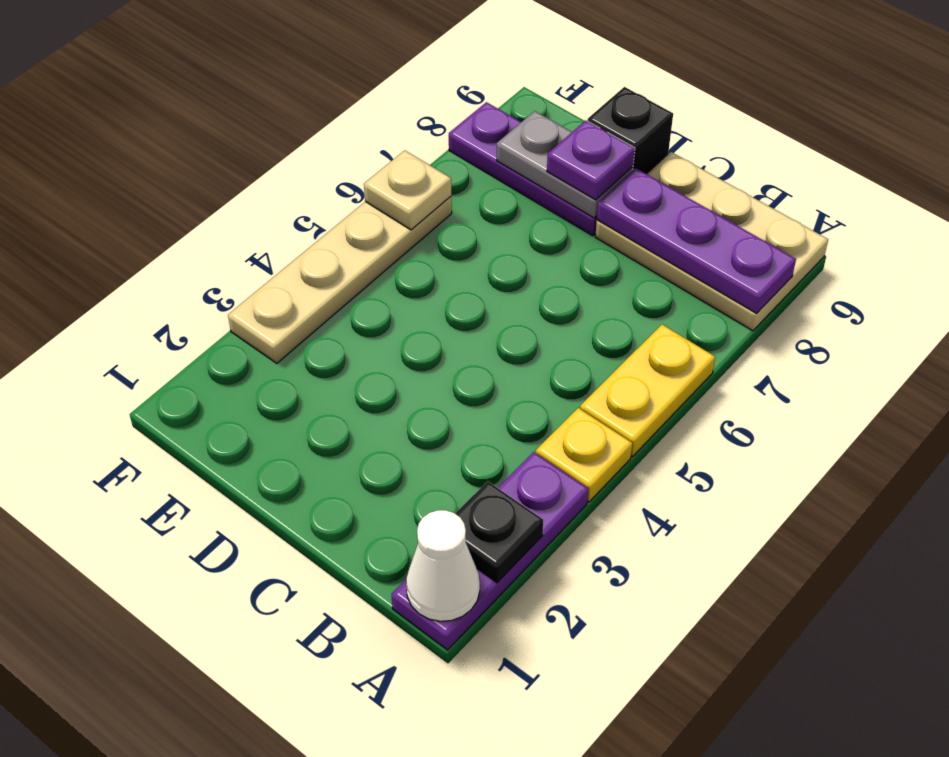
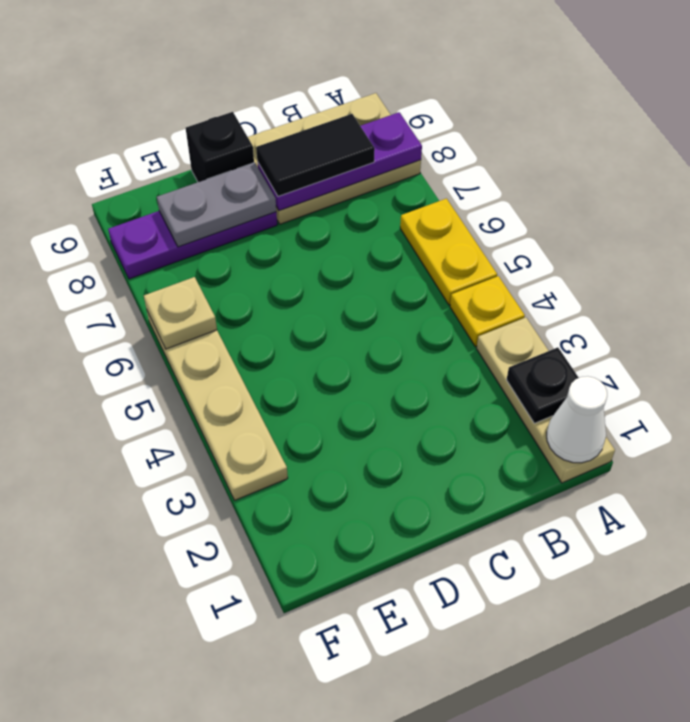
purple plate A1:A3 level 1 -> tan plate A1:A3 level 1
none -> black tile B8:C8 level 3
purple plate D8 level 3 -> none

